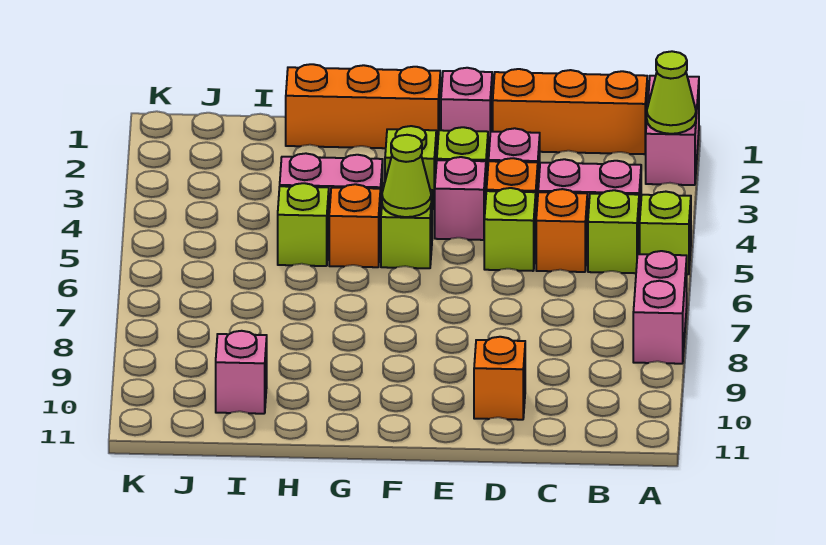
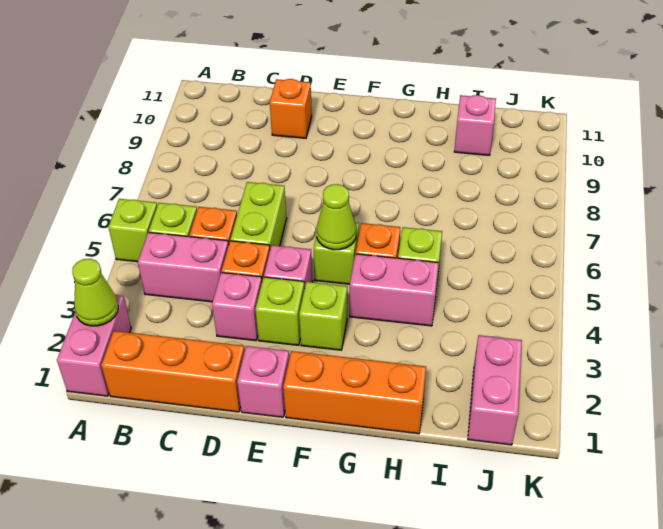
pink brick A7:A8 level 1 -> pink brick J1:J2 level 1
lime brick D5 level 1 -> lime brick D5:D6 level 1

